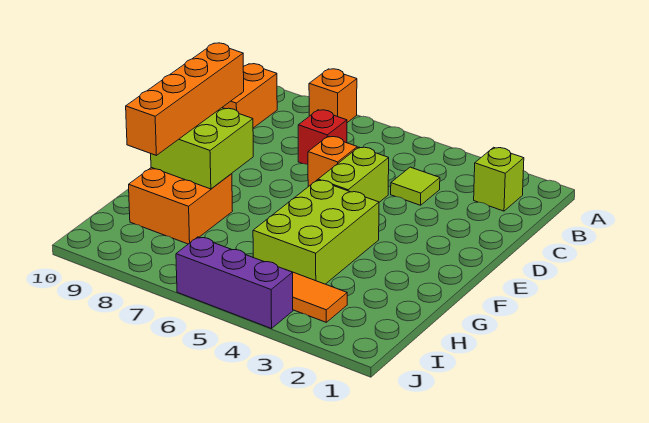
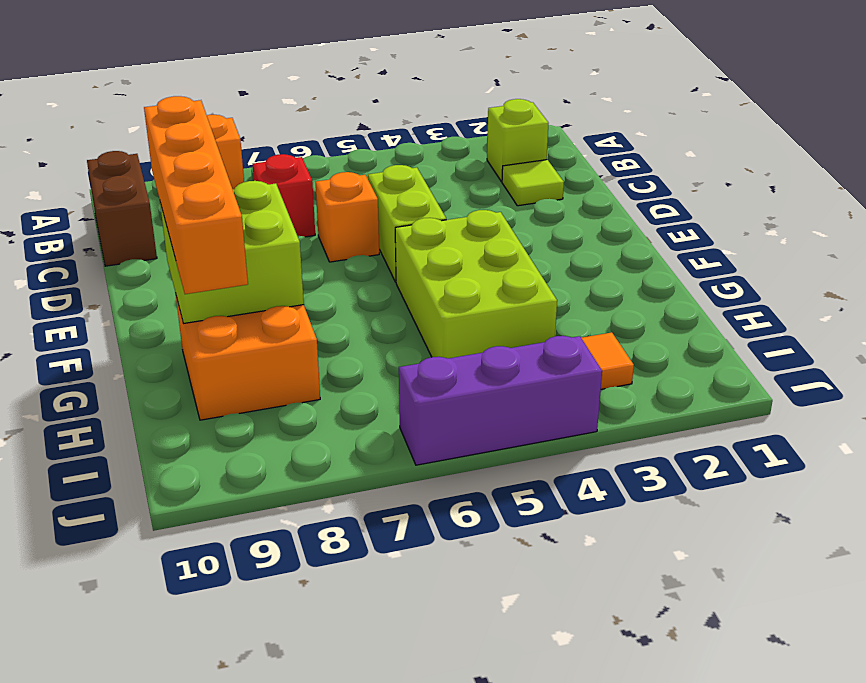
orange brick B10:C10 level 1 -> brown brick B10:C10 level 1
lime tile C4 level 1 -> lime tile C2 level 1

